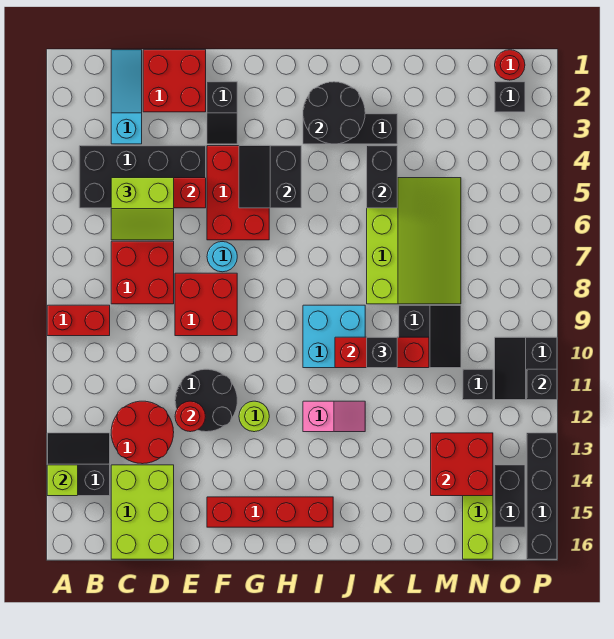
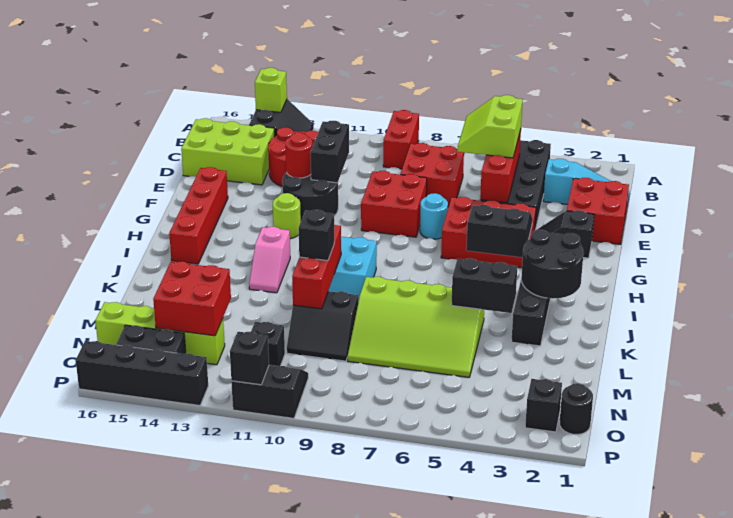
none -> black brick D11:E11 level 2
red round brick O1 level 1 -> black round brick O1 level 1

